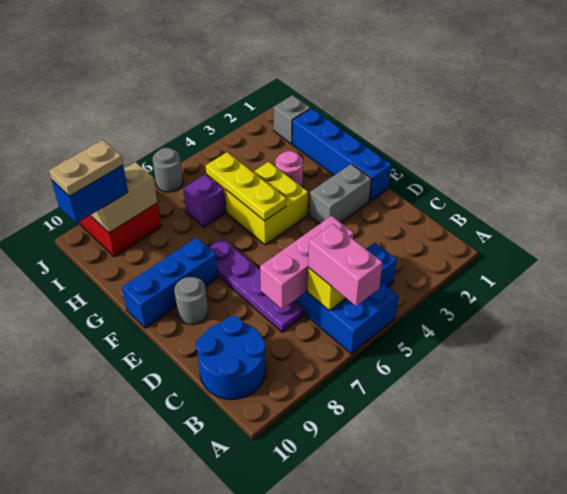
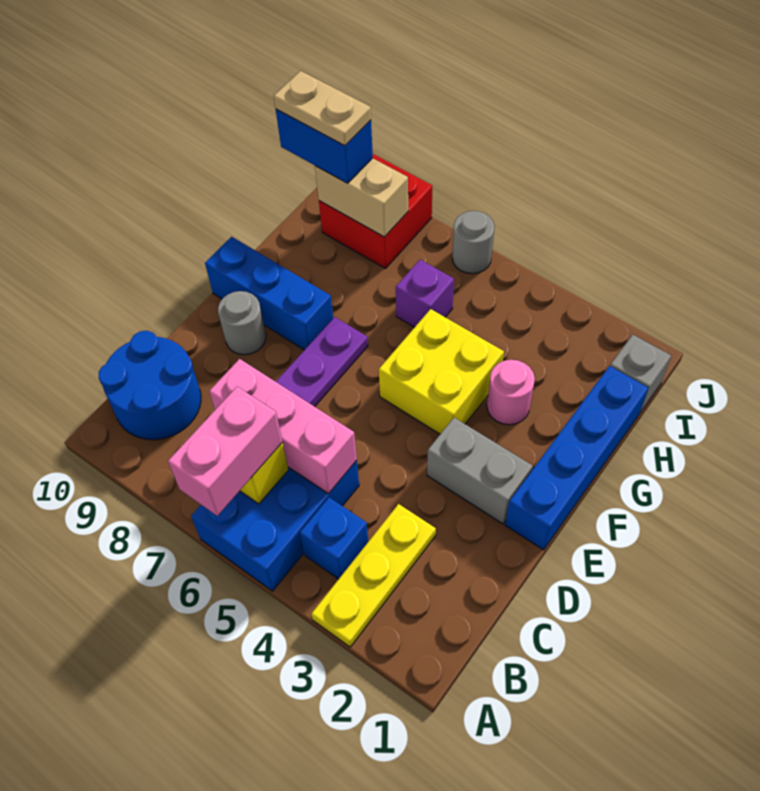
yellow plate F5:H5 level 2 -> yellow plate A3:C3 level 1

